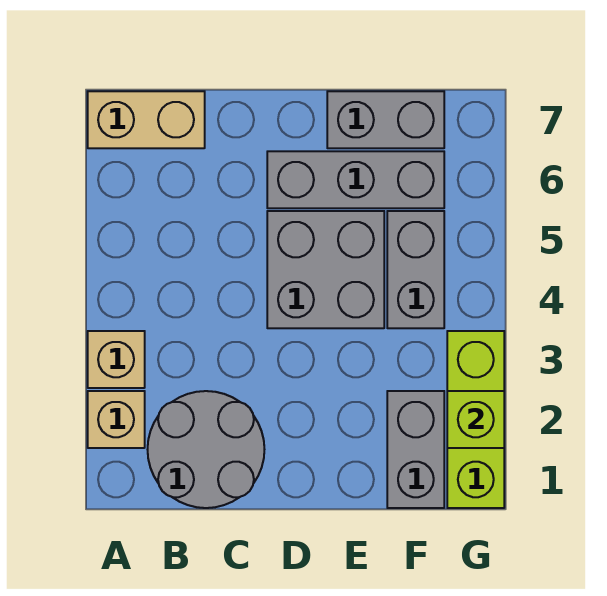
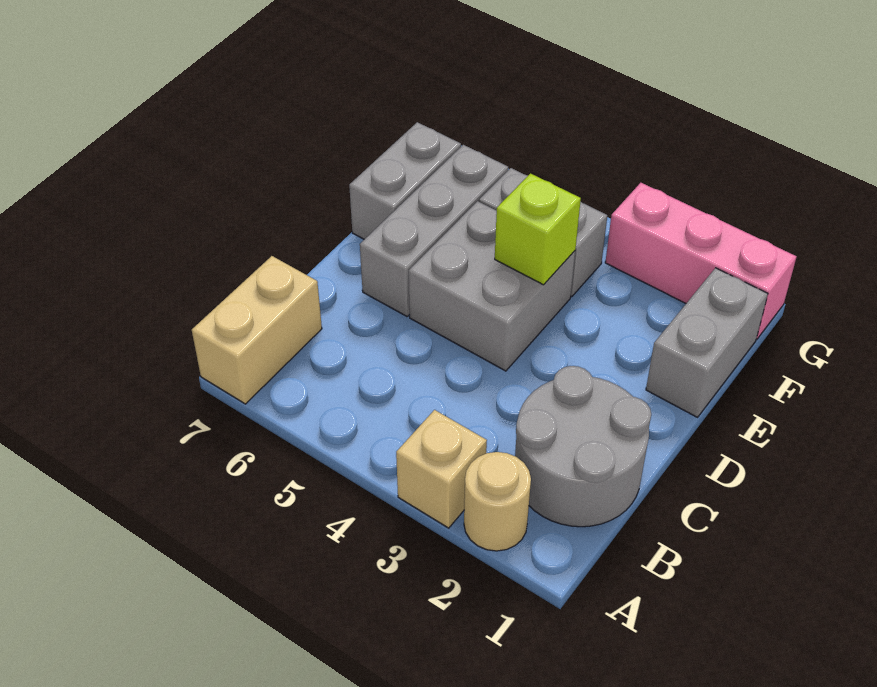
tan brick A2 level 1 -> tan round brick A2 level 1
grey brick F1:F2 level 1 -> grey brick E1:F1 level 1
lime brick G1:G3 level 1 -> pink brick G1:G3 level 1
lime brick G2 level 2 -> lime brick E4 level 2

